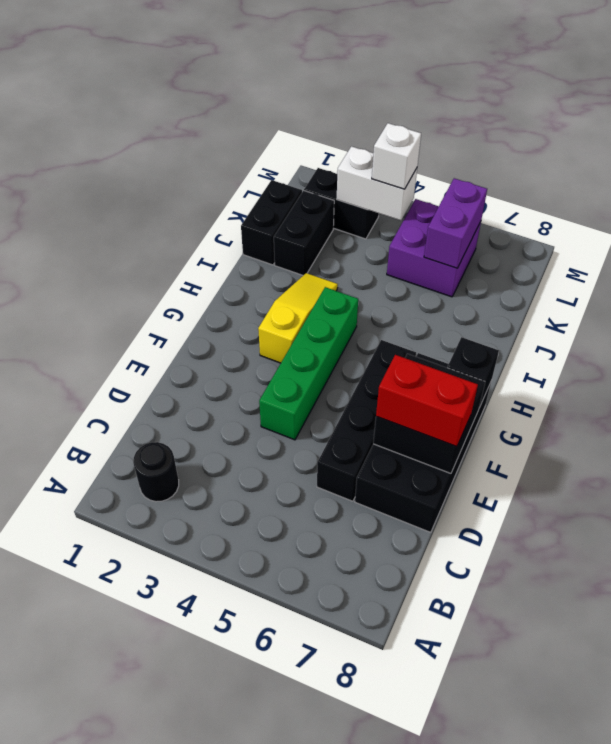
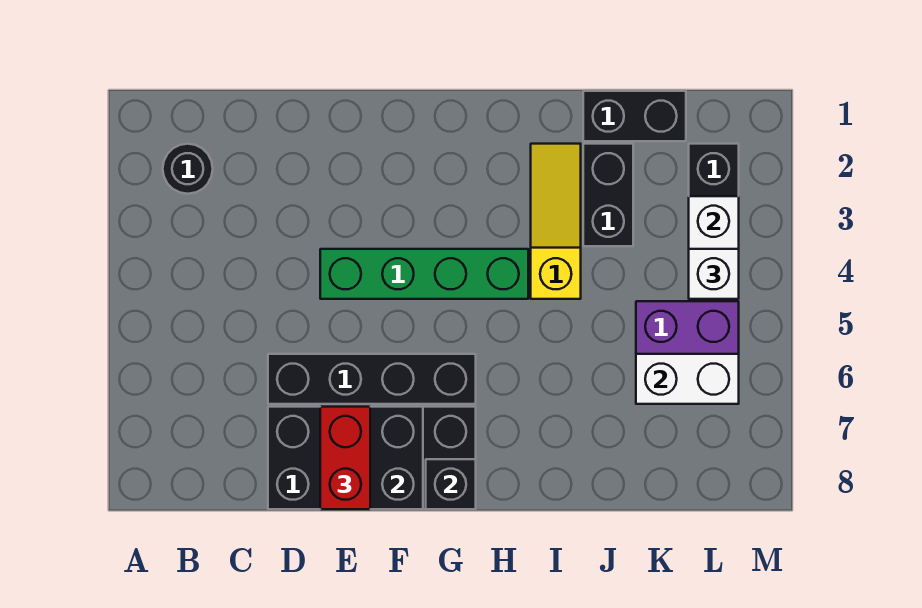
yellow slope G3:I3 level 1 top G -> yellow slope I2:I4 level 1 top 4
black brick J2:K2 level 1 -> black brick J2:J3 level 1
purple brick K6:L6 level 2 -> white brick K6:L6 level 2

